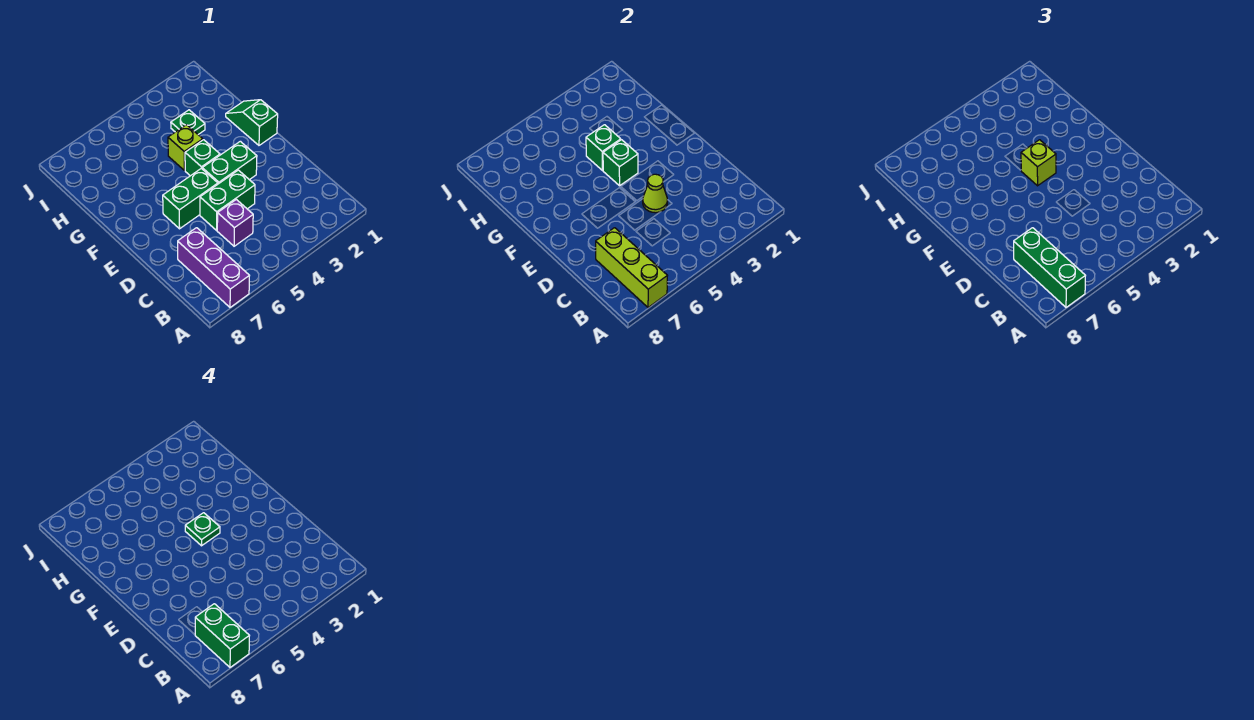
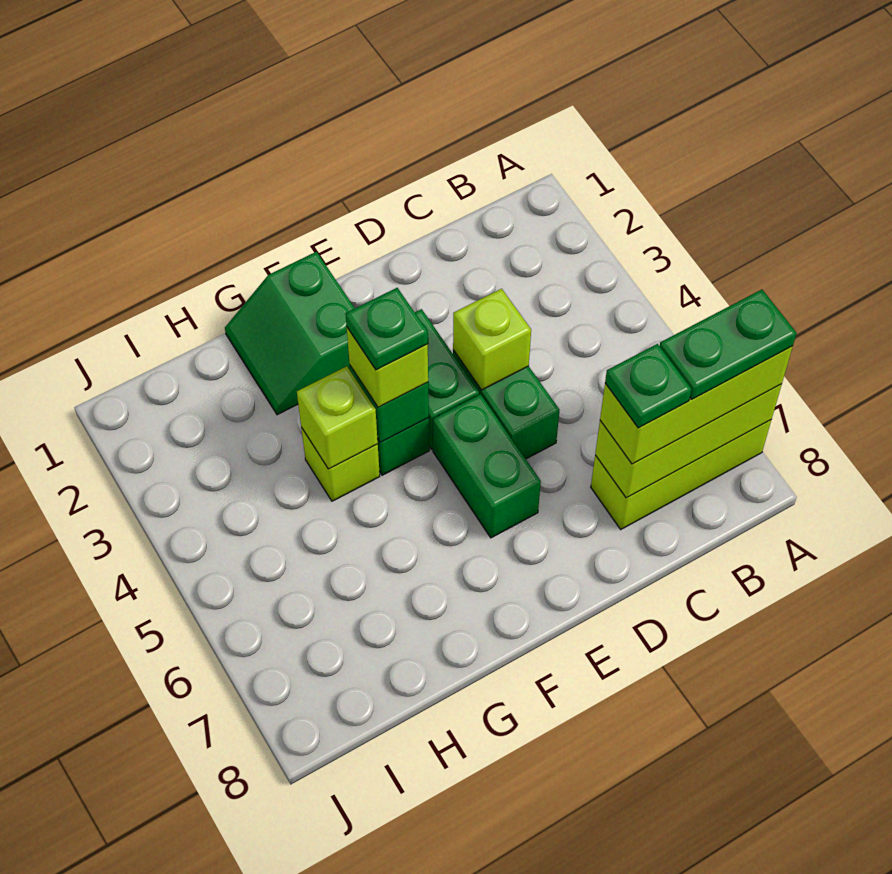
purple brick A7:C7 level 1 -> lime brick A7:C7 level 1
green brick A7:C7 level 3 -> lime brick A7:C7 level 3
green brick A7:B7 level 4 -> green plate A7:B7 level 4
purple brick C5 level 1 -> none
lime cone D4 level 2 -> lime brick D4 level 2
green slope F1:G1 level 1 top F -> green slope F1:G2 level 1 top F
green brick G4 level 2 -> lime brick G4 level 2
green plate H3 level 1 -> green plate C7 level 4

